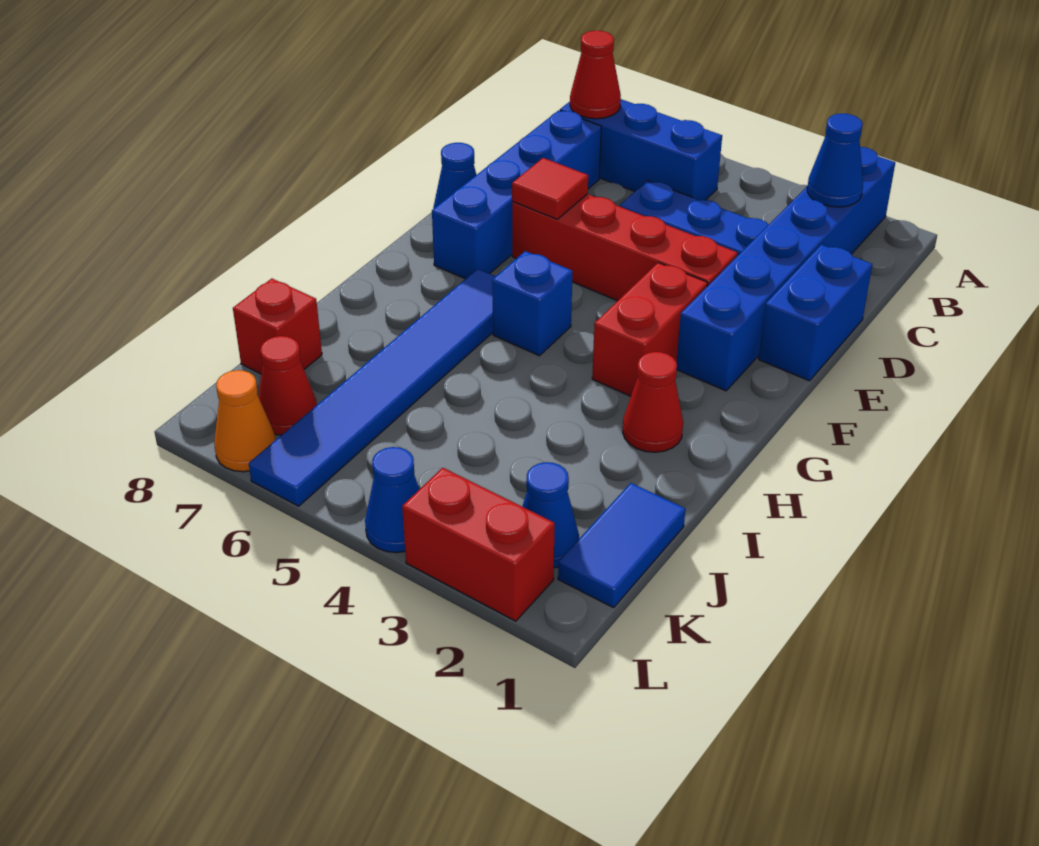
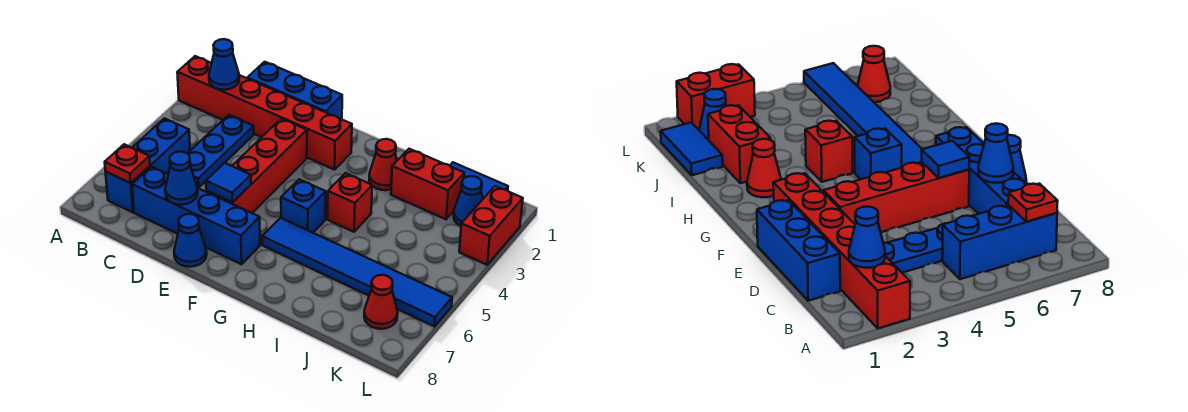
blue brick A2:F2 level 1 -> red brick A2:F2 level 1
red cone B7 level 2 -> red plate B7 level 2
blue brick D1:E1 level 1 -> blue brick C1:E1 level 1
red tile E6 level 2 -> blue tile E6 level 2
red brick F3:G3 level 1 -> red brick I2:J2 level 1
red brick J8 level 1 -> red brick H4 level 1
blue cone L4 level 1 -> blue cone D7 level 2
orange cone L7 level 1 -> none

